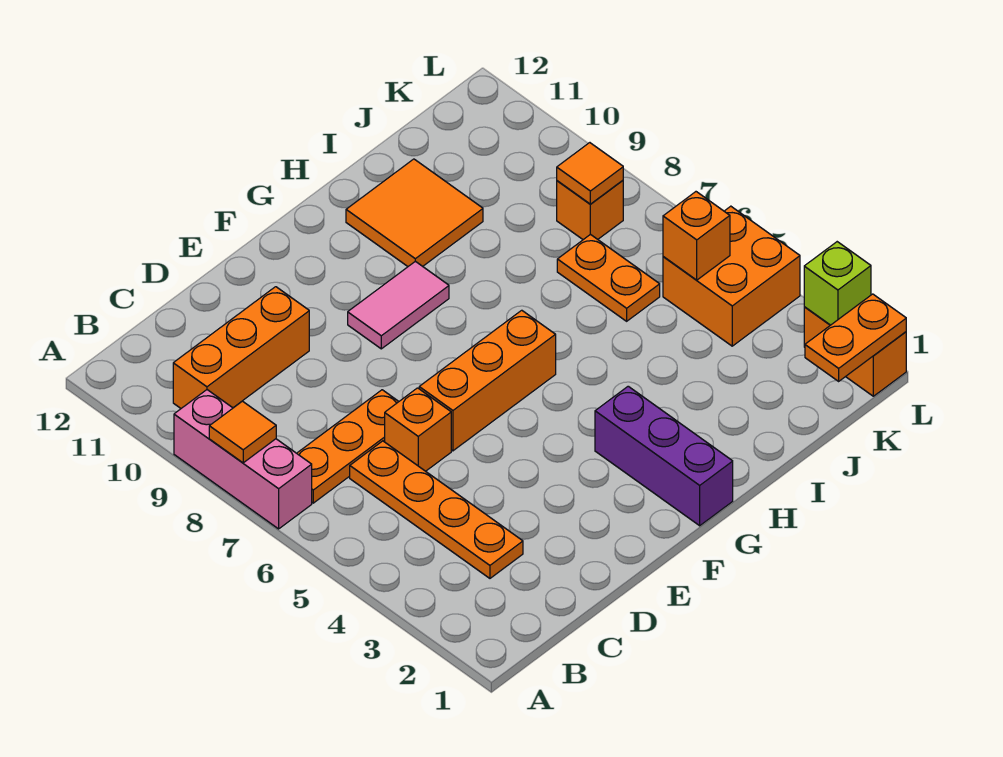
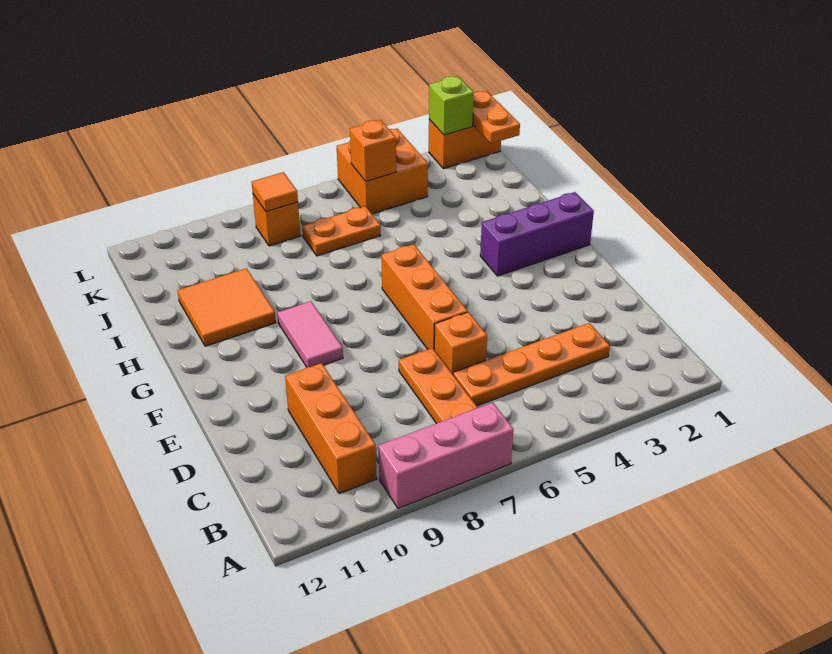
orange tile A8 level 2 -> none

